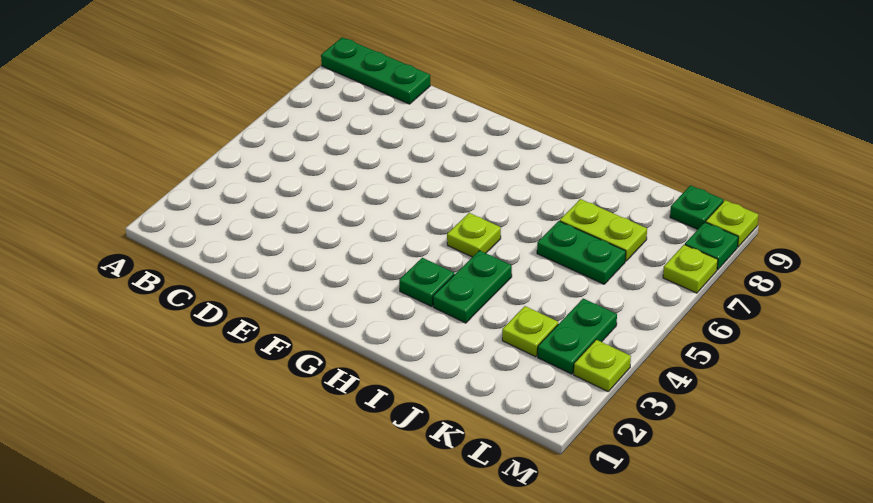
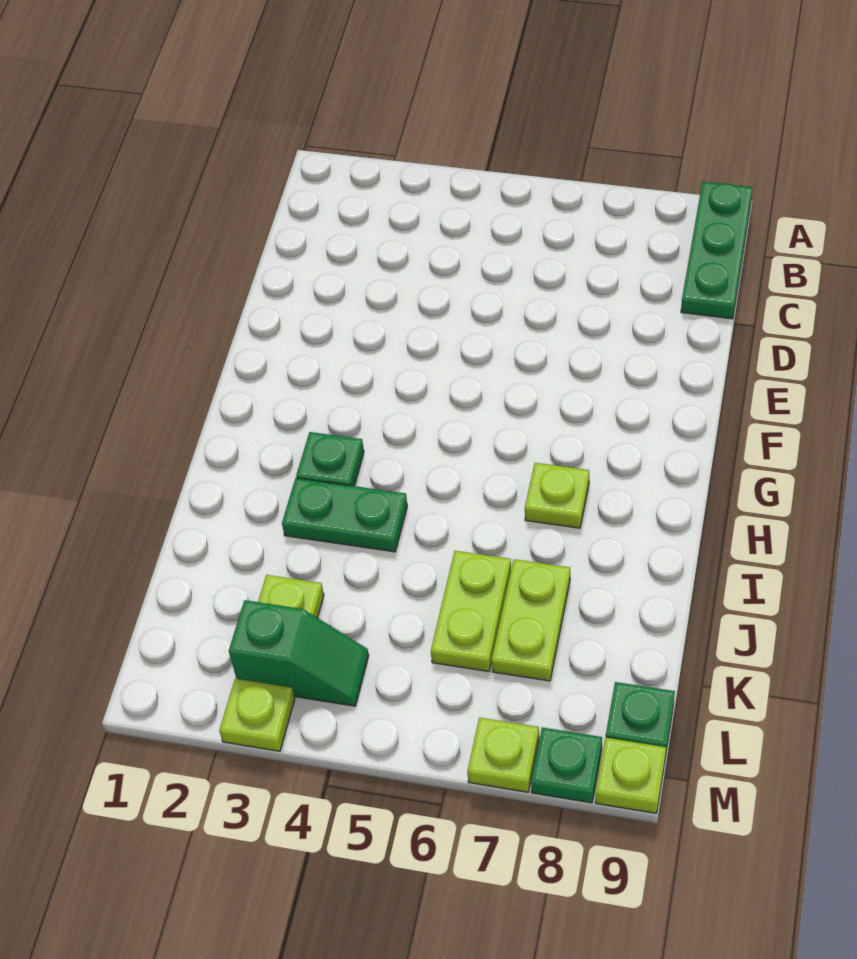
lime plate H5 level 1 -> lime plate H7 level 1
green plate J6:K6 level 1 -> lime plate J6:K6 level 1
green plate L3:L4 level 1 -> green slope L3:L4 level 1 top 3

